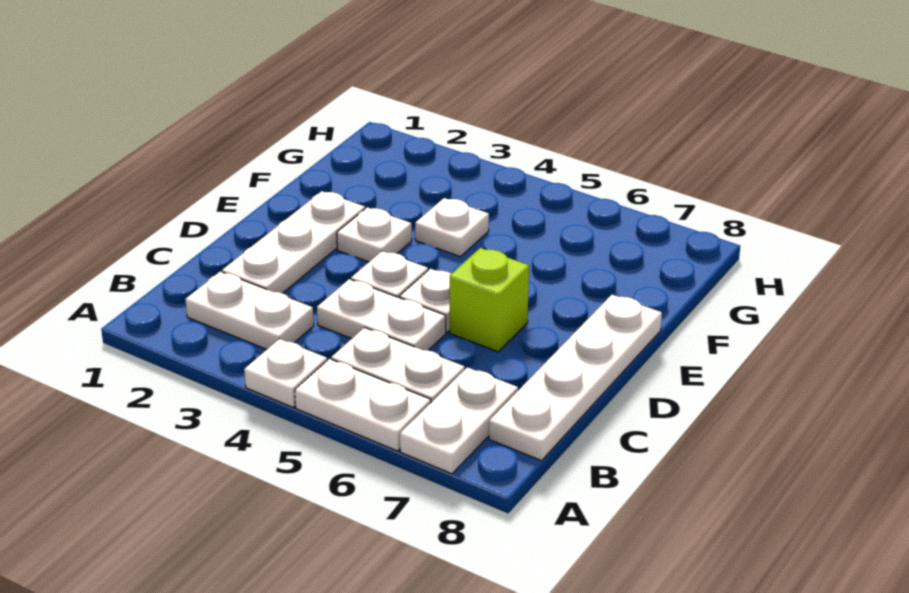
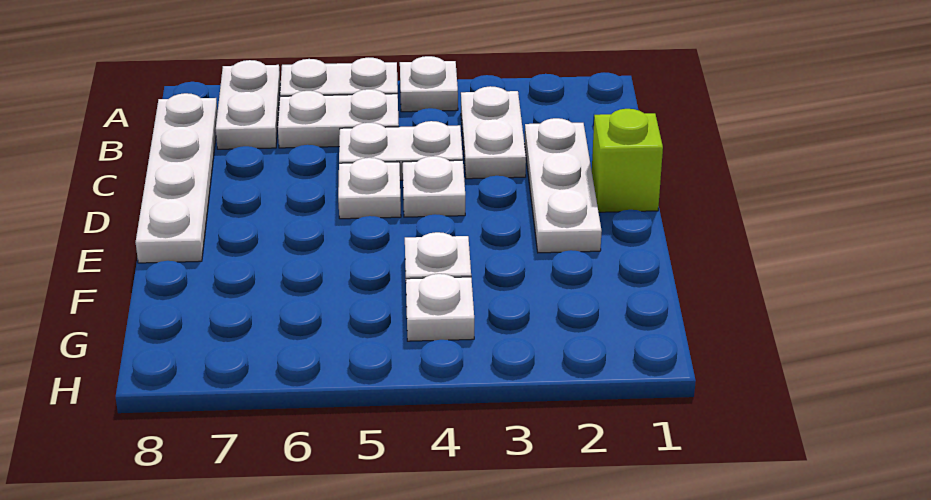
white plate B2:B3 level 1 -> white plate B3:C3 level 1
lime brick D6 level 1 -> lime brick D1 level 1
white plate E3 level 1 -> white plate G4 level 1

